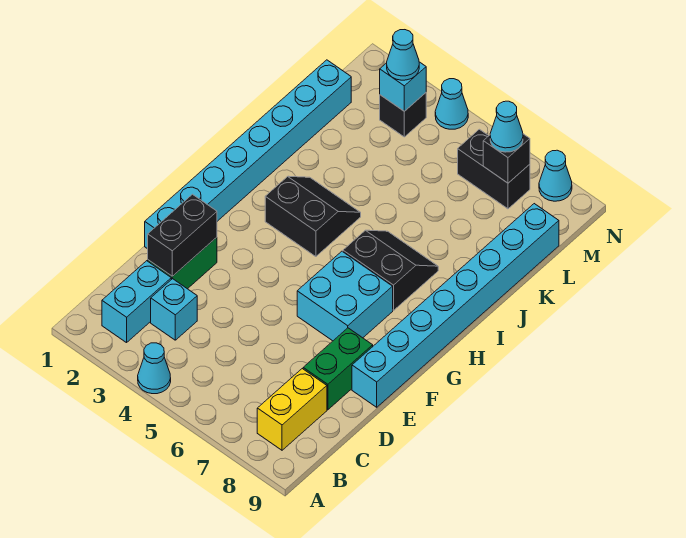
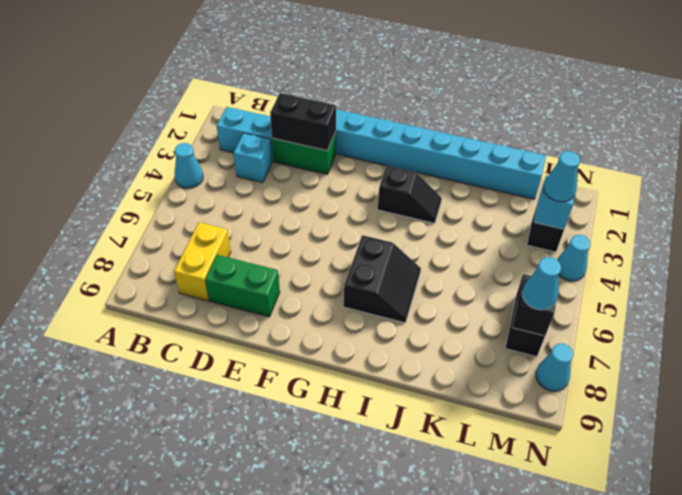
yellow brick B8:C8 level 1 -> yellow brick C7:C8 level 1
cyan brick E9:L9 level 1 -> none
cyan brick F6:G7 level 1 -> none
black slope H3:I4 level 1 top H -> black slope H3:I3 level 1 top H

